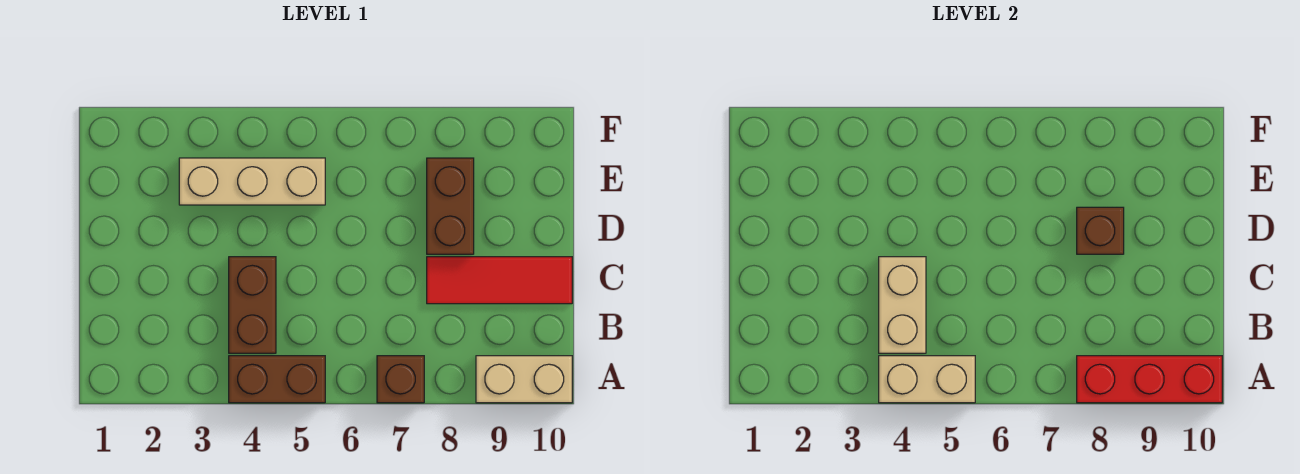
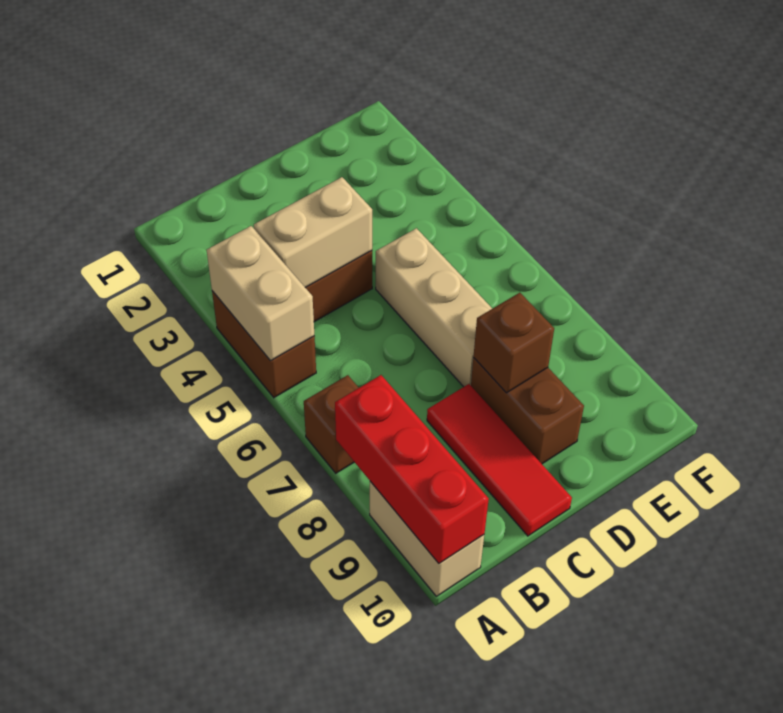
brown brick D8:E8 level 1 -> brown brick D8:D9 level 1
tan brick E3:E5 level 1 -> tan brick D5:D7 level 1

